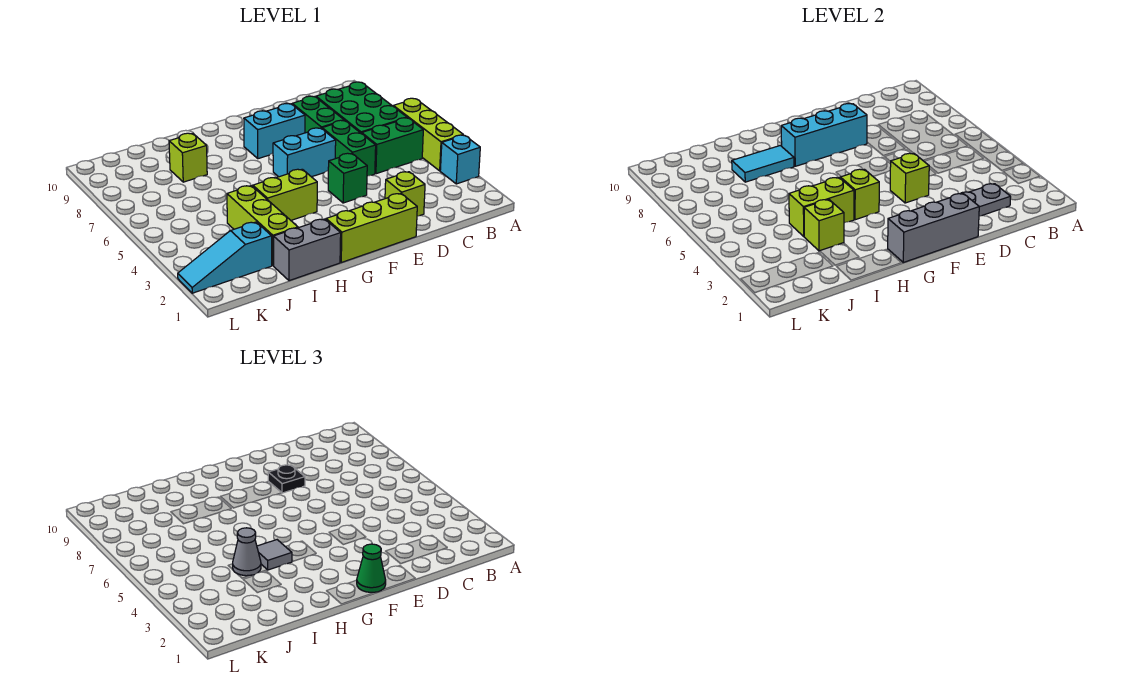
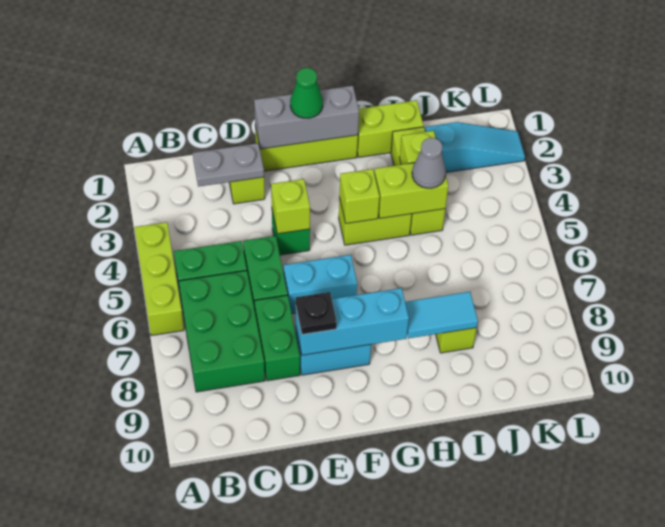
cyan brick A3 level 1 -> none
grey brick H1:I1 level 1 -> lime brick H1:I1 level 1
grey tile H4 level 3 -> none

